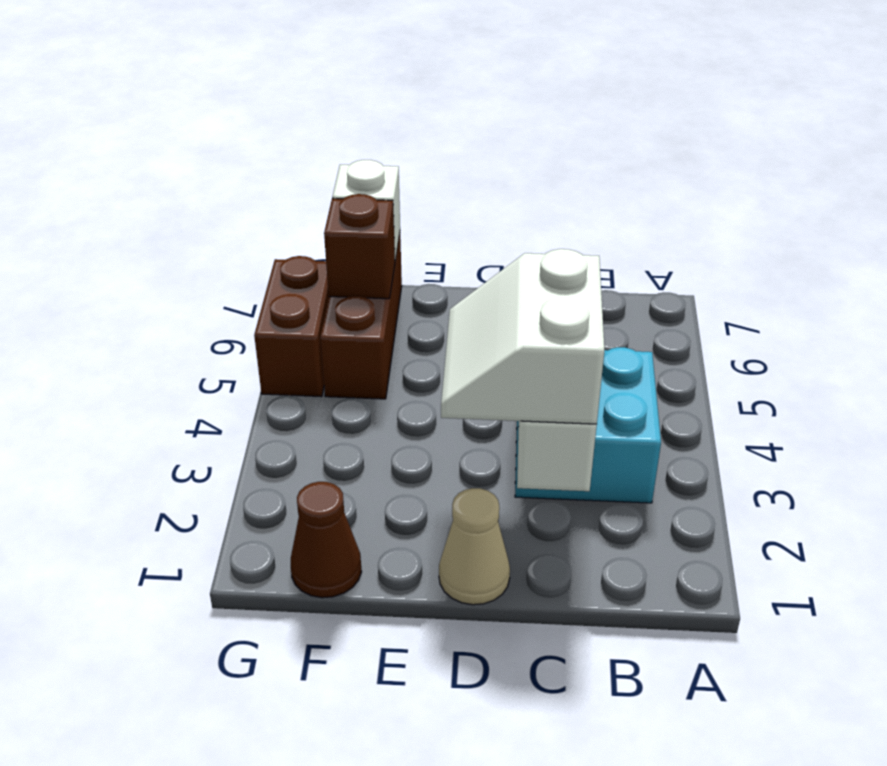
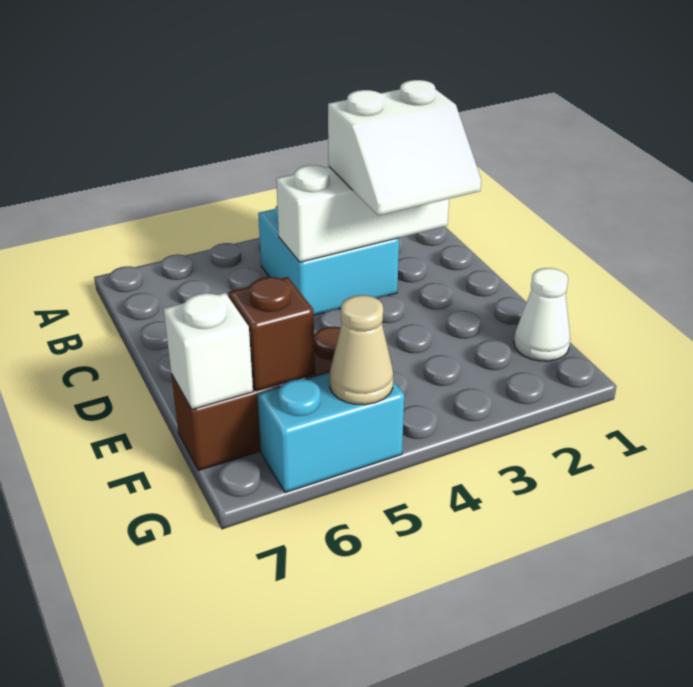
tan cone D1 level 1 -> tan cone G5 level 2
brown cone F1 level 1 -> white cone F1 level 1
brown brick G5:G6 level 1 -> cyan brick G5:G6 level 1

